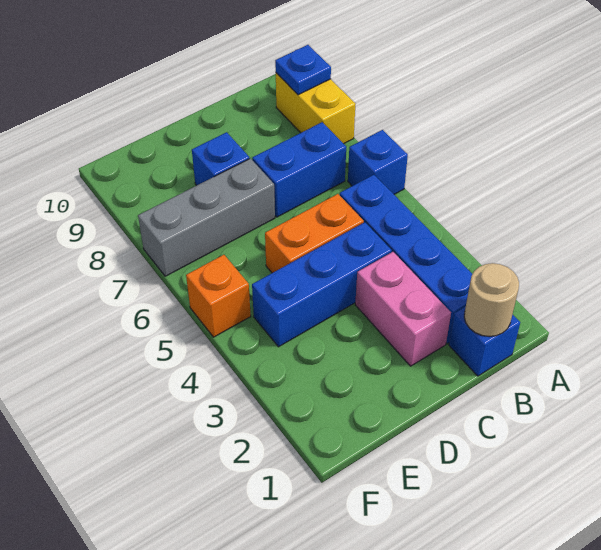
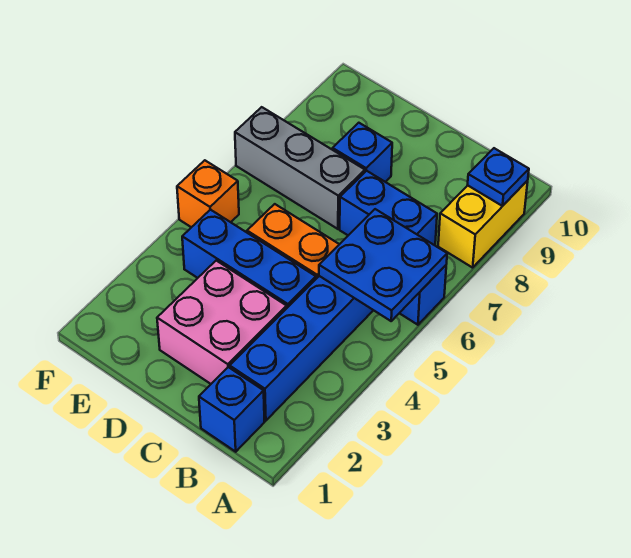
none -> blue plate A5:B6 level 2
tan round brick B1 level 2 -> none
pink brick C2:C3 level 1 -> pink brick C2:D3 level 1

